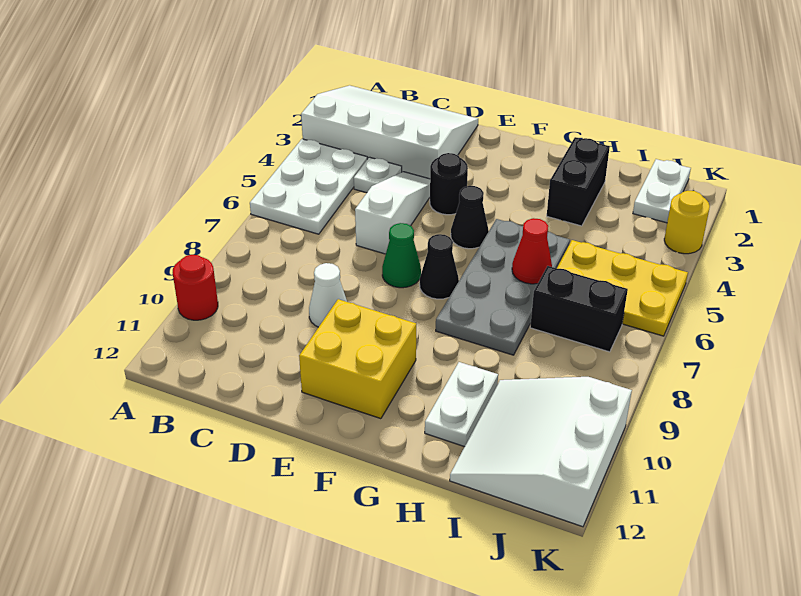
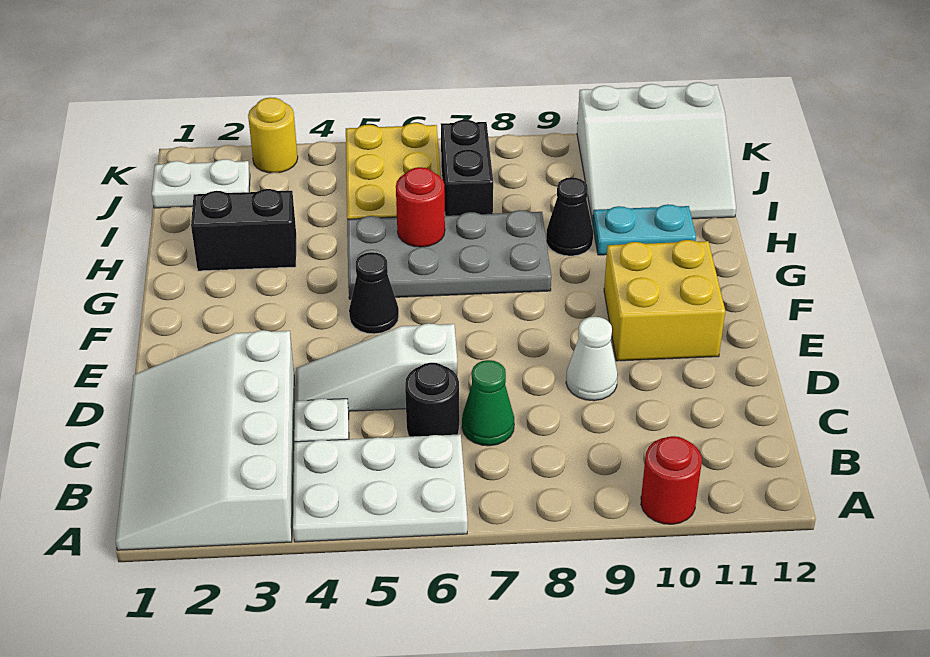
black round brick E4 level 1 -> black round brick C6 level 1
green cone E7 level 1 -> green cone C7 level 1
black cone F7 level 1 -> black cone H9 level 1
red cone H6 level 2 -> red round brick H6 level 2
white plate H10:H11 level 1 -> cyan plate H10:H11 level 1

